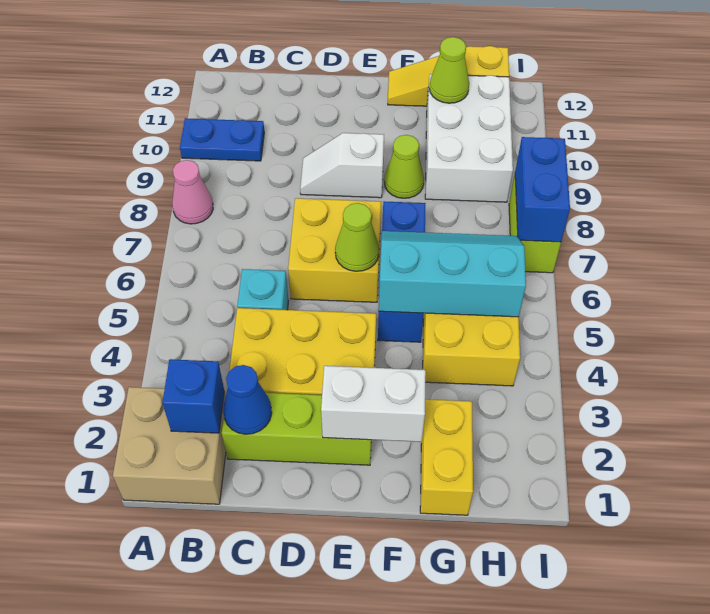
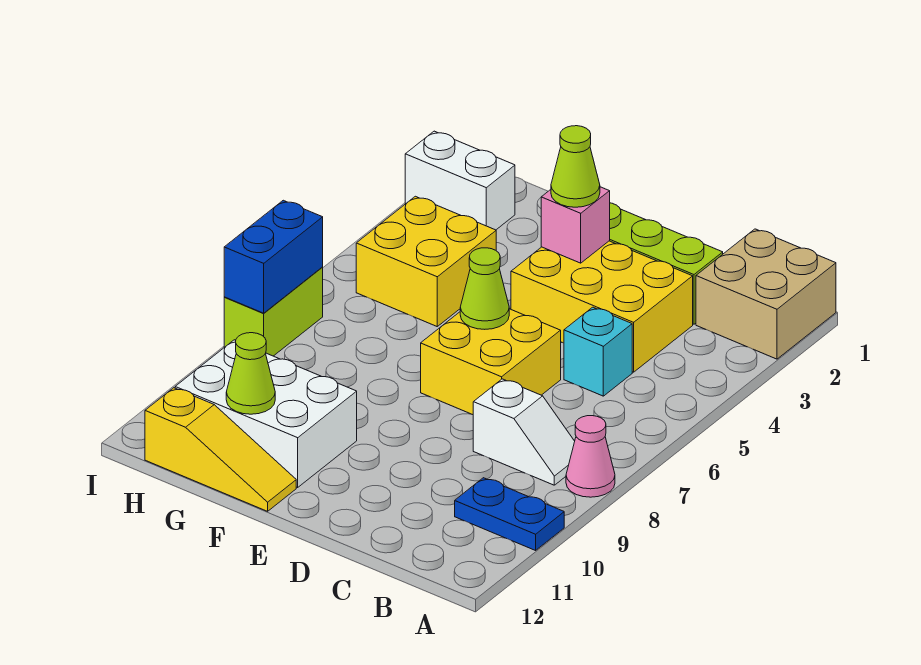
blue brick B2 level 2 -> none
blue cone C2 level 2 -> none
white slope D9:E9 level 1 top E -> white slope B8:C8 level 1 top C
white brick E2:F2 level 2 -> white brick H2:I2 level 1
none -> pink brick E3 level 2
blue brick F5:F7 level 1 -> none
cyan slope F5:H6 level 2 top 5 -> none
lime cone F9 level 1 -> lime cone E3 level 3
yellow brick G1:G2 level 1 -> none
white brick G9:H11 level 1 -> white brick F10:H11 level 1

